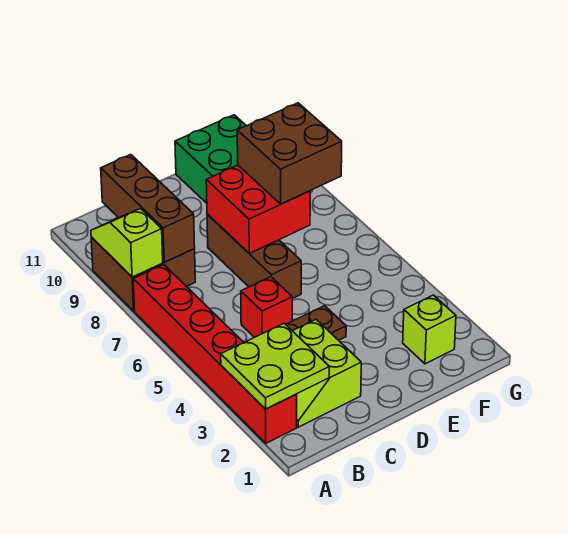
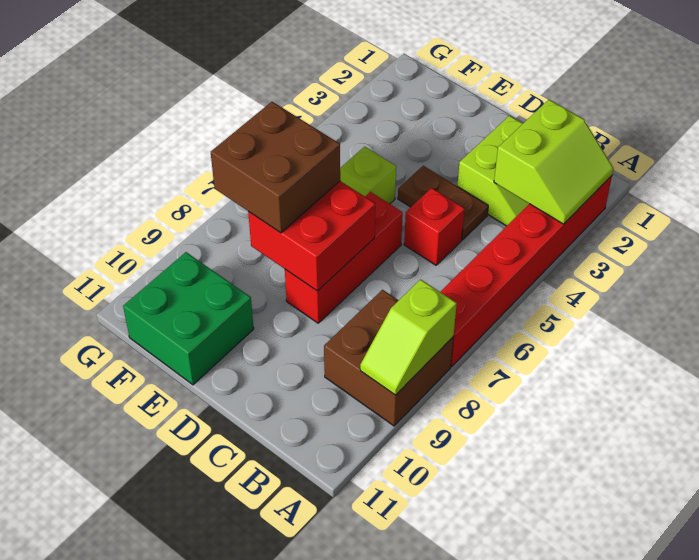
lime plate A2:B3 level 2 -> lime slope A2:B3 level 2 top B
brown brick B8:B10 level 2 -> none
brown brick D6:D8 level 1 -> red brick D6:D8 level 1
lime brick F2 level 1 -> lime brick E5 level 1

